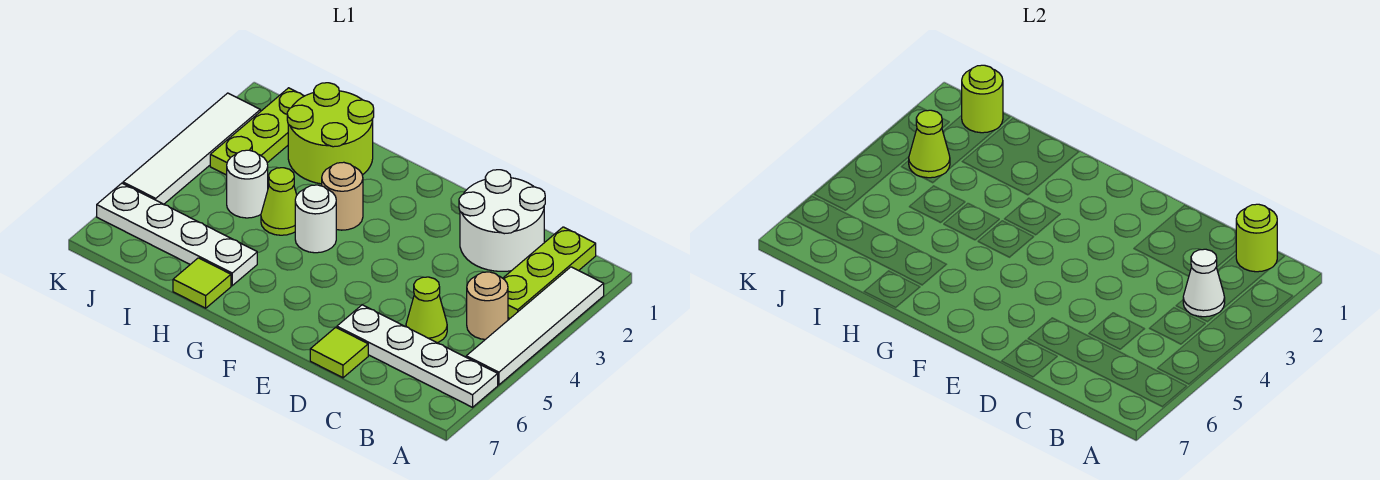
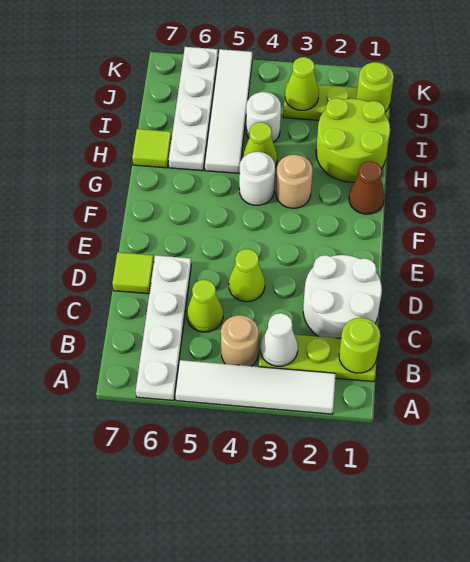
none -> lime cone D4 level 1
none -> brown cone G1 level 1
white tile K2:K5 level 1 -> white tile H5:K5 level 1

